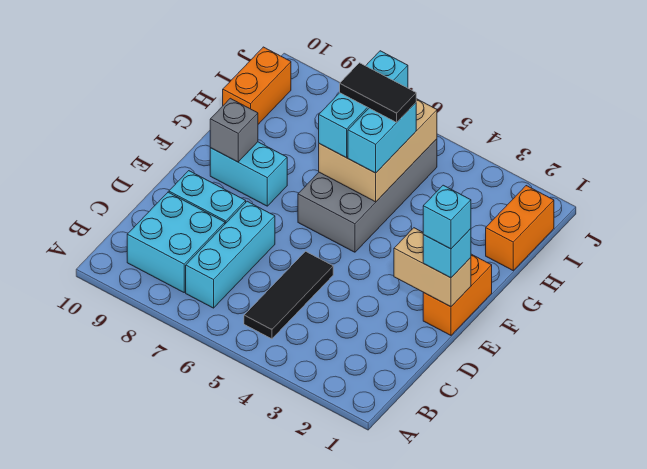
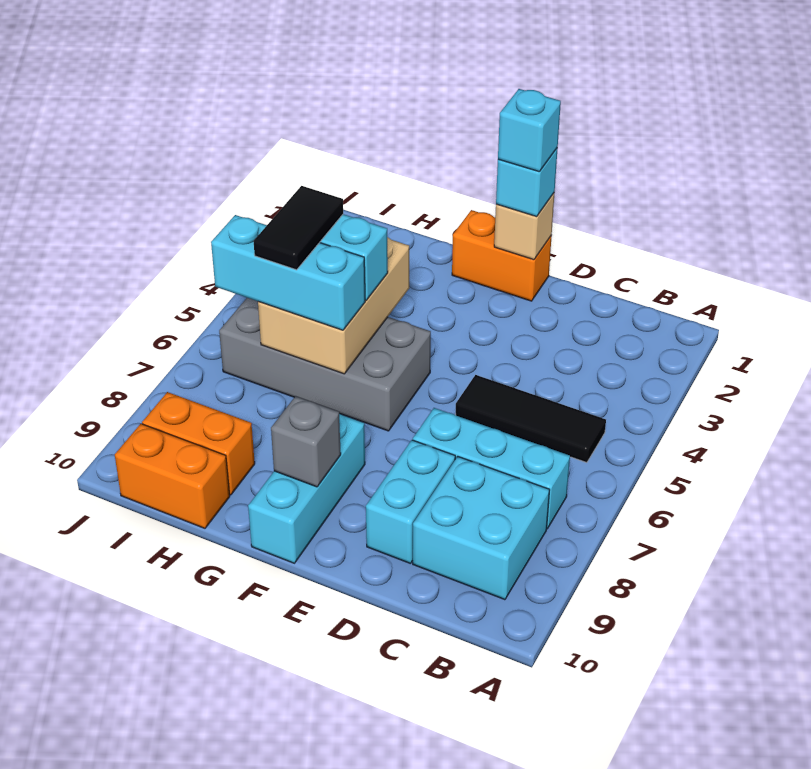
tan brick E1:E2 level 2 -> tan brick E1 level 2
cyan brick F8:F9 level 1 -> cyan brick F8:F10 level 1
tan brick G5:I6 level 2 -> tan brick G4:H6 level 2
orange brick H1:I1 level 1 -> orange brick H9:I9 level 1

